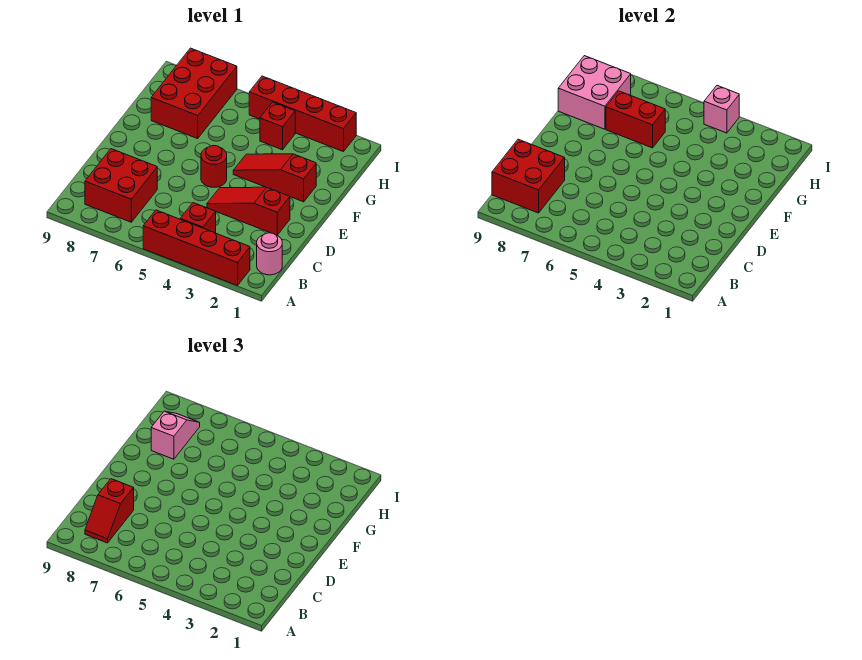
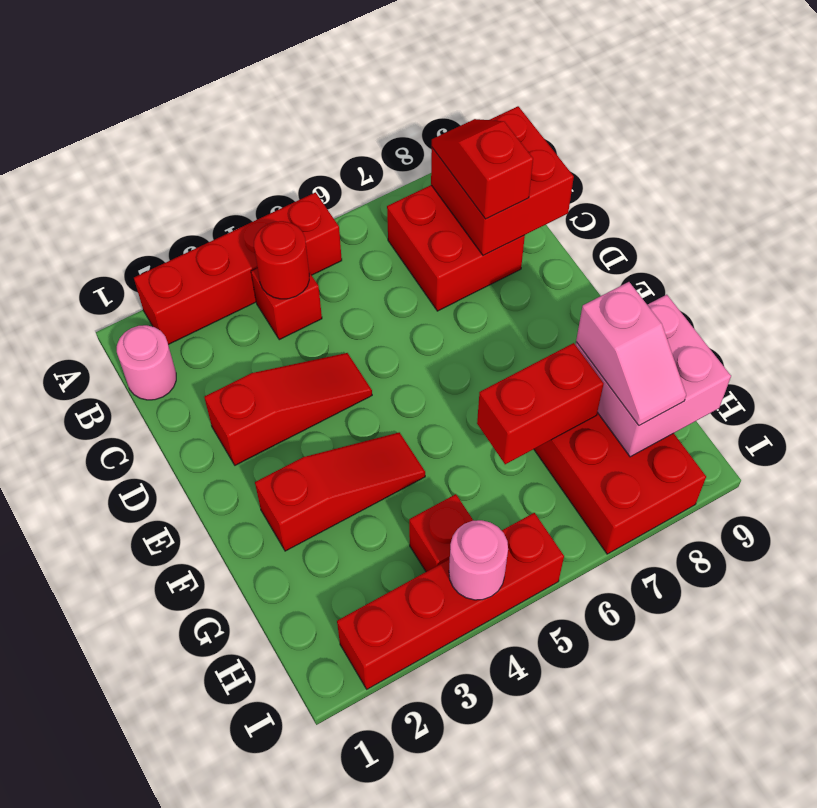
red round brick E5 level 1 -> red round brick B4 level 2
pink brick I4 level 2 -> pink round brick I4 level 2

